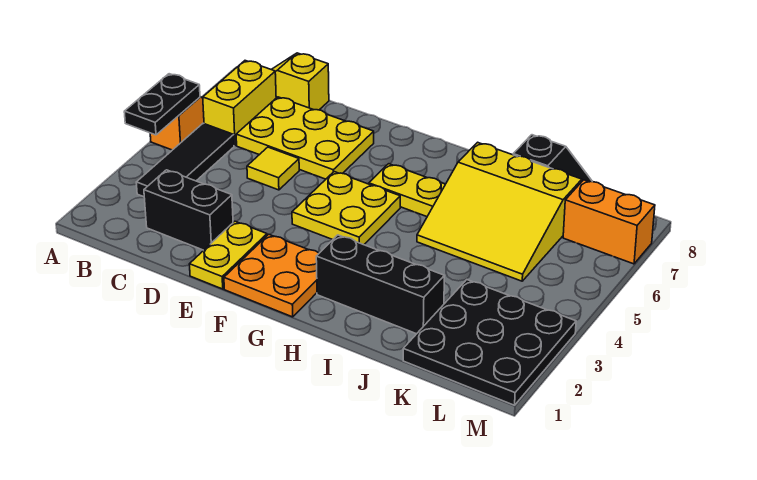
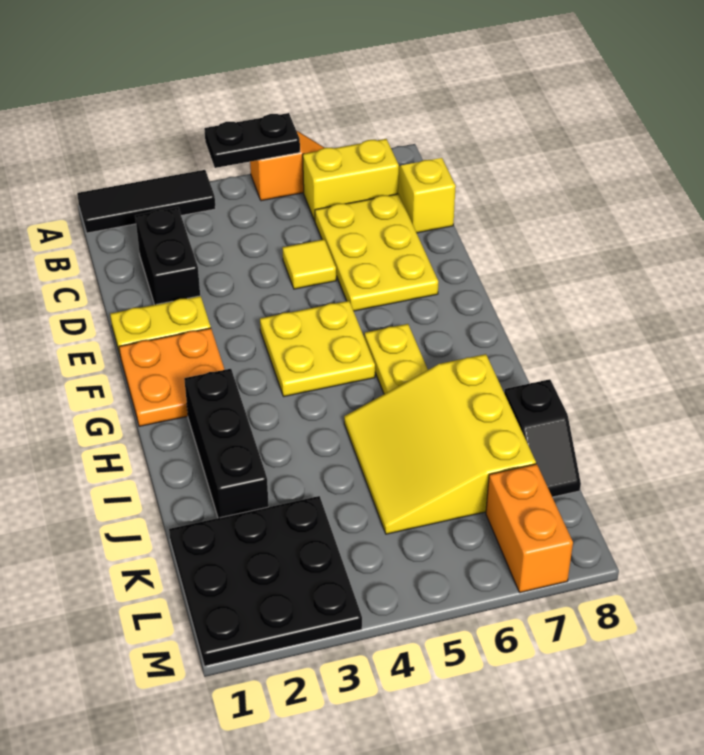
black tile B3:B5 level 1 -> black tile A1:A3 level 1

